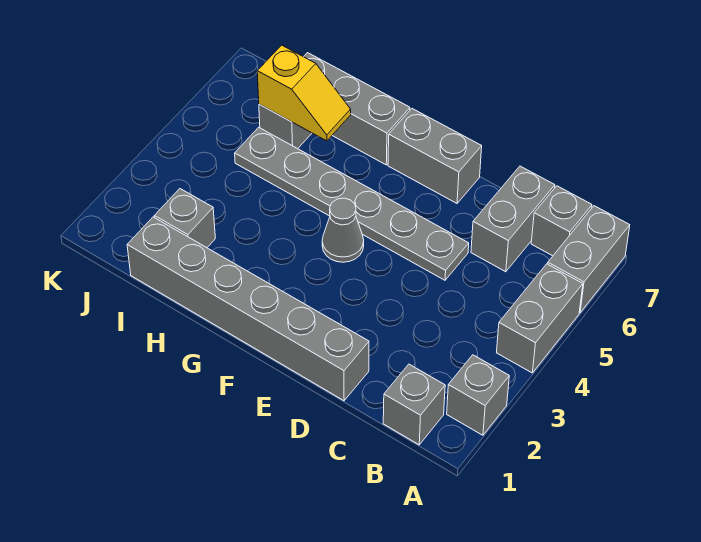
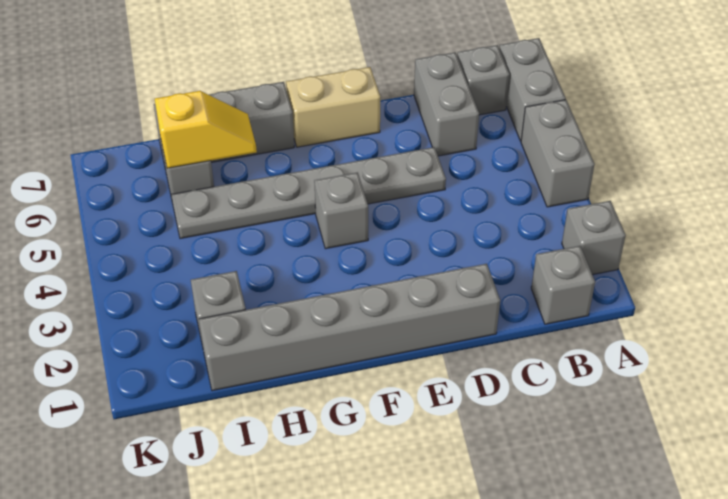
grey brick E7:F7 level 1 -> tan brick E7:F7 level 1
grey cone F4 level 1 -> grey brick F4 level 1

